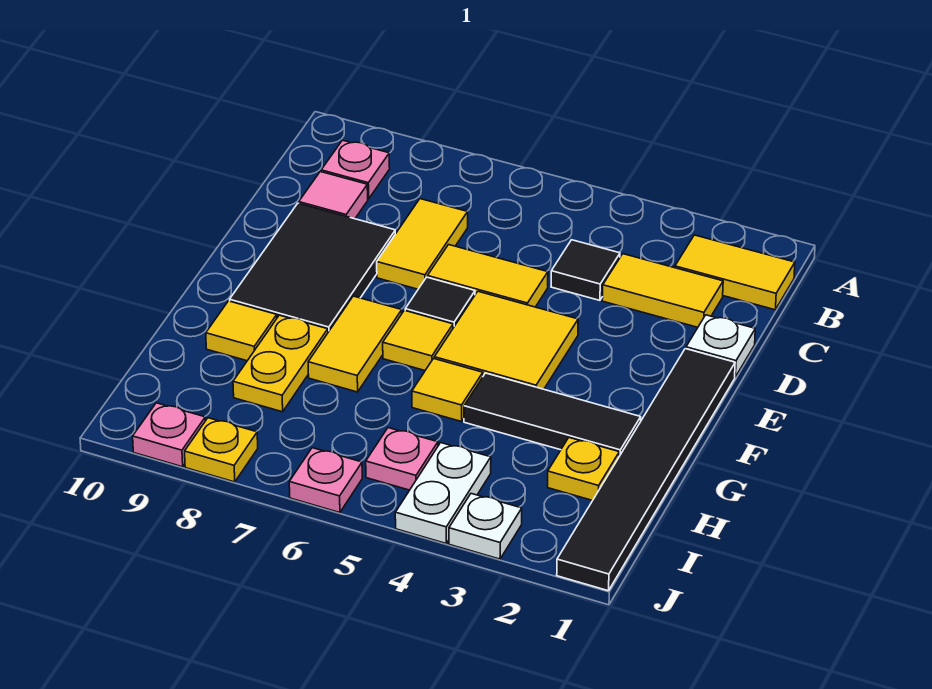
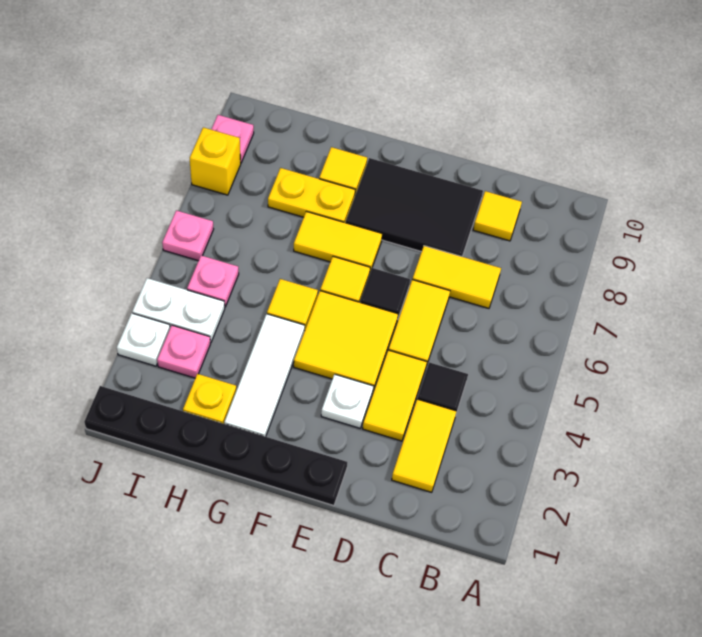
yellow tile B1:B2 level 1 -> yellow tile D3:D4 level 1
pink plate B9 level 1 -> pink plate I3 level 1
pink tile C9 level 1 -> yellow tile C9 level 1
white plate D1 level 1 -> white plate E3 level 1
black tile E1:J1 level 1 -> black plate E1:J1 level 1
black tile G2:G4 level 1 -> white tile G2:G4 level 1
yellow plate J8 level 1 -> yellow brick J8 level 1

